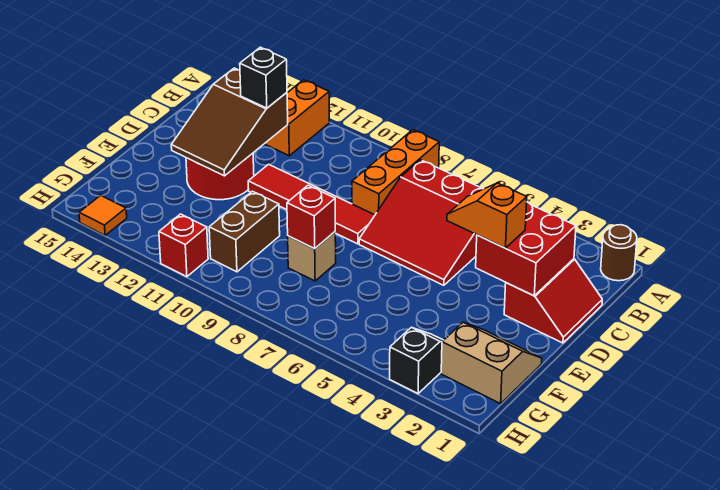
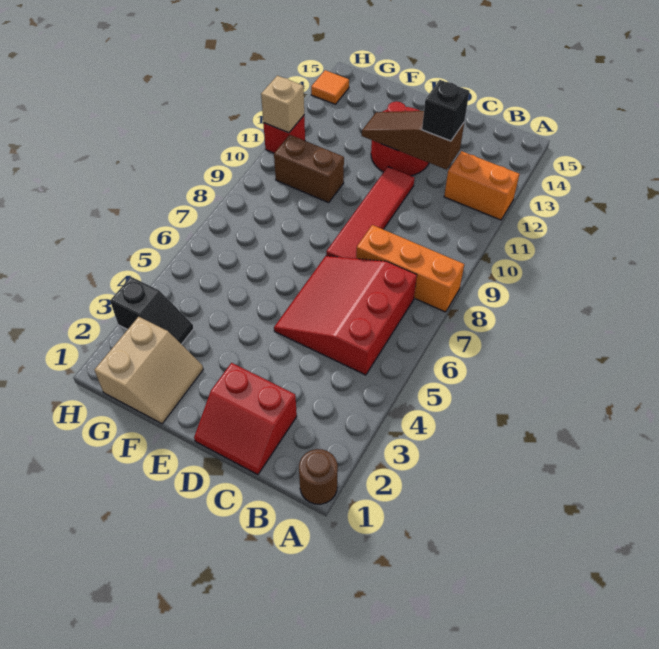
red brick C2:D3 level 2 -> none
brown slope C12:E13 level 2 top C -> brown slope C12:E12 level 2 top C
orange slope D3:D4 level 3 top 3 -> none
tan brick F8 level 1 -> tan brick H11 level 2
red brick F8 level 2 -> none

